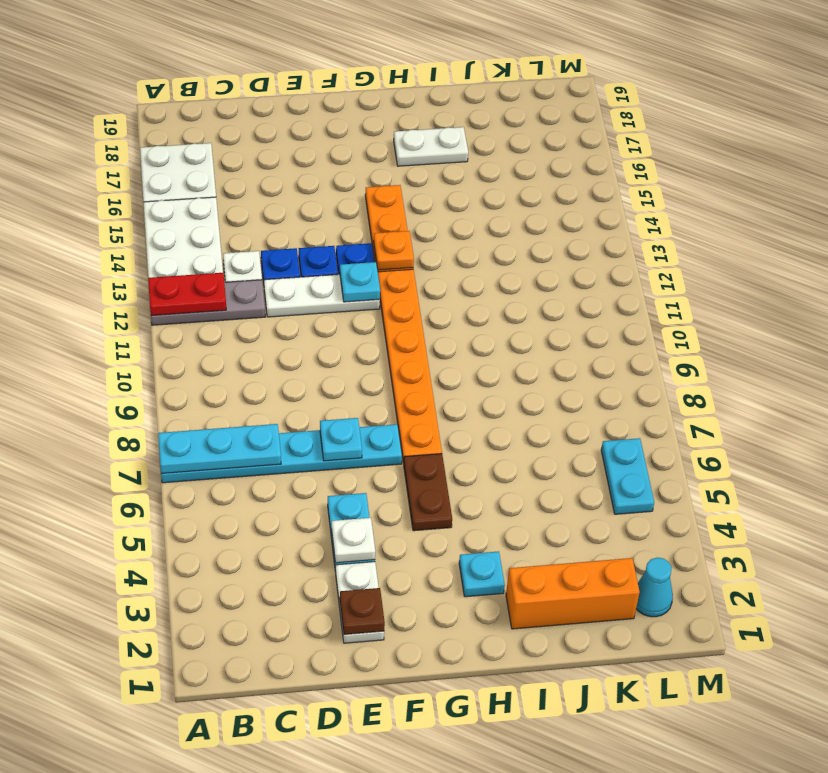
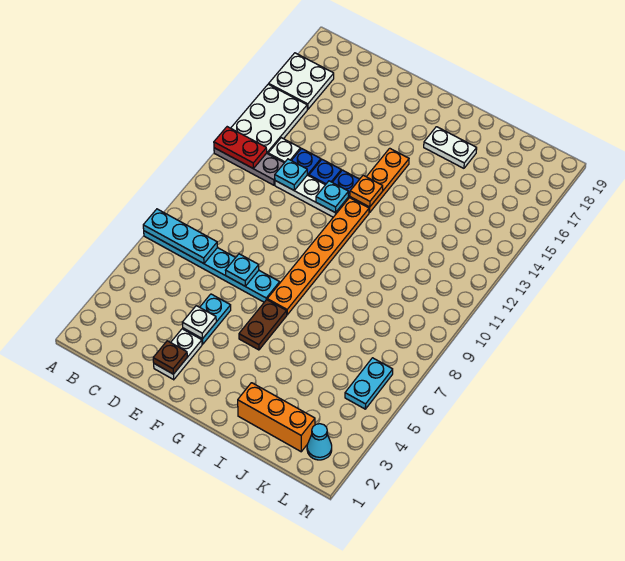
cyan plate H3 level 1 -> cyan plate D12 level 2

